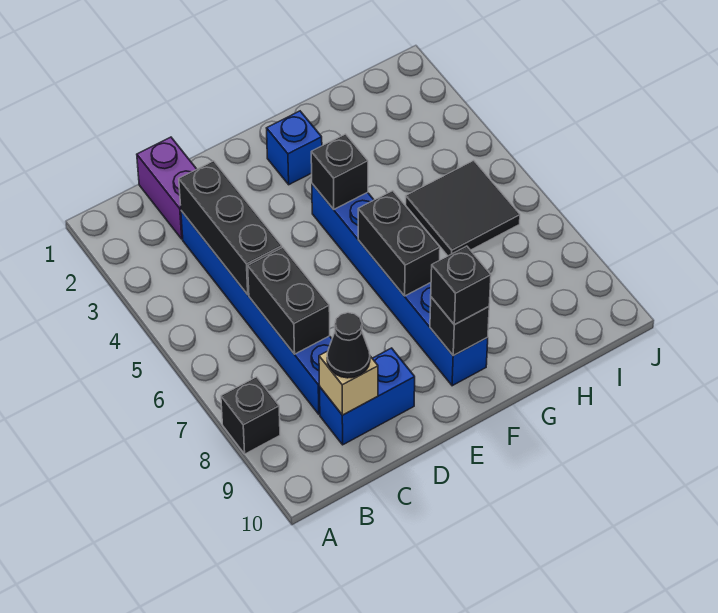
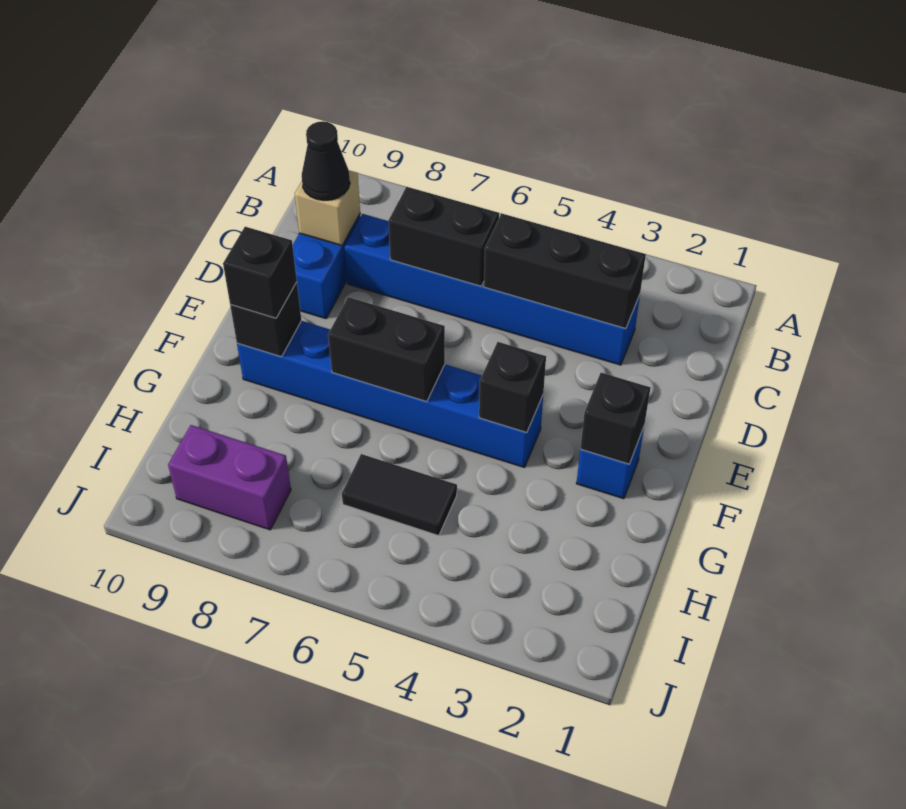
black brick A8 level 1 -> black brick F2 level 2
purple brick C1:C2 level 1 -> purple brick I8:I9 level 1
black tile H5:I6 level 1 -> black tile H5:H6 level 1

